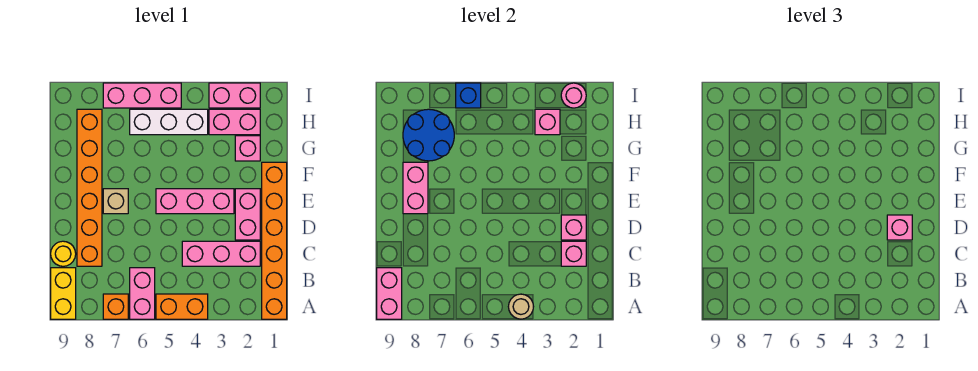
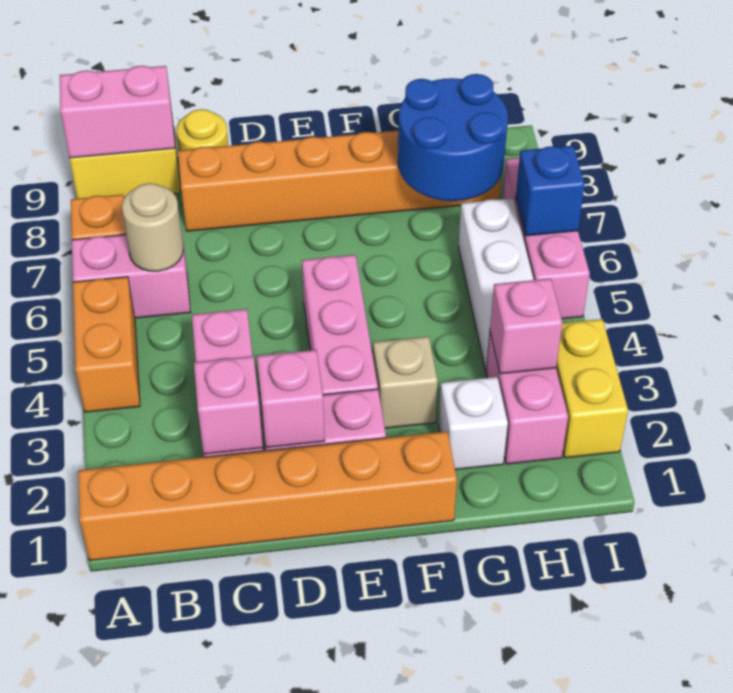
tan round brick A4 level 2 -> tan round brick B6 level 2
pink brick D2 level 3 -> none
tan brick E7 level 1 -> tan brick F3 level 1
pink brick E8:F8 level 2 -> none
pink brick G2 level 1 -> white brick G2 level 1
pink brick I2:I3 level 1 -> yellow brick I2:I3 level 1
pink round brick I2 level 2 -> none

